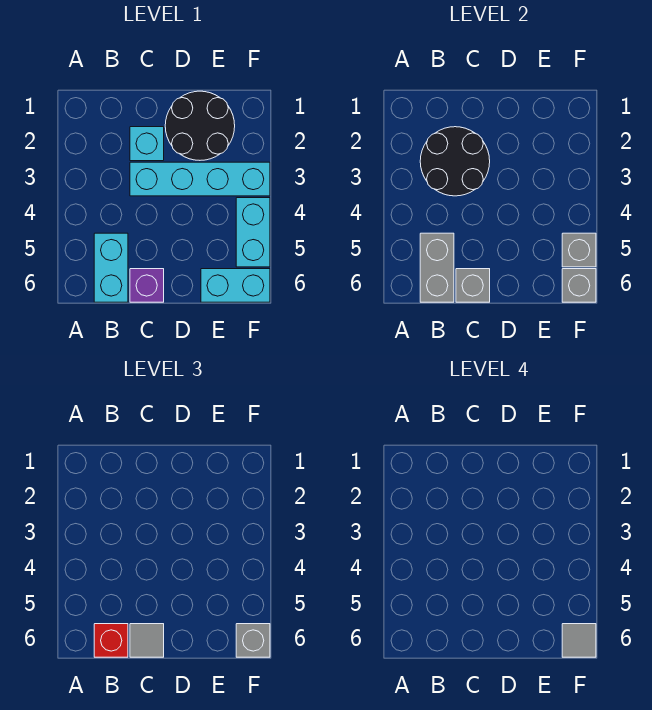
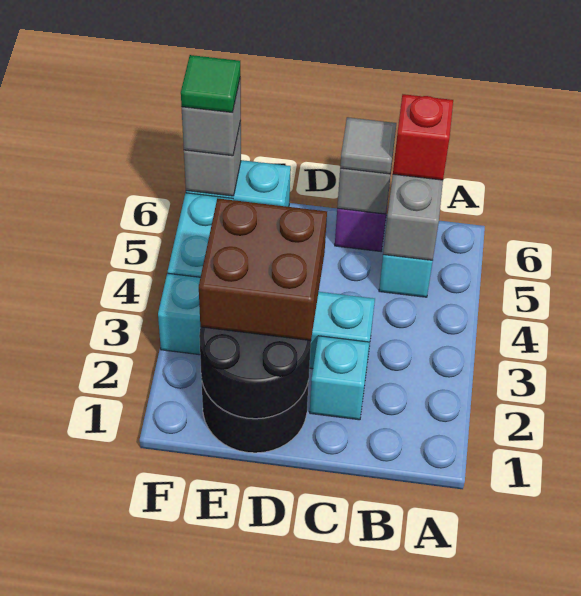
black round brick B2:C3 level 2 -> black round brick D1:E2 level 2
none -> brown brick D2:E3 level 3
grey brick F5 level 2 -> none
grey tile F6 level 4 -> green tile F6 level 4

